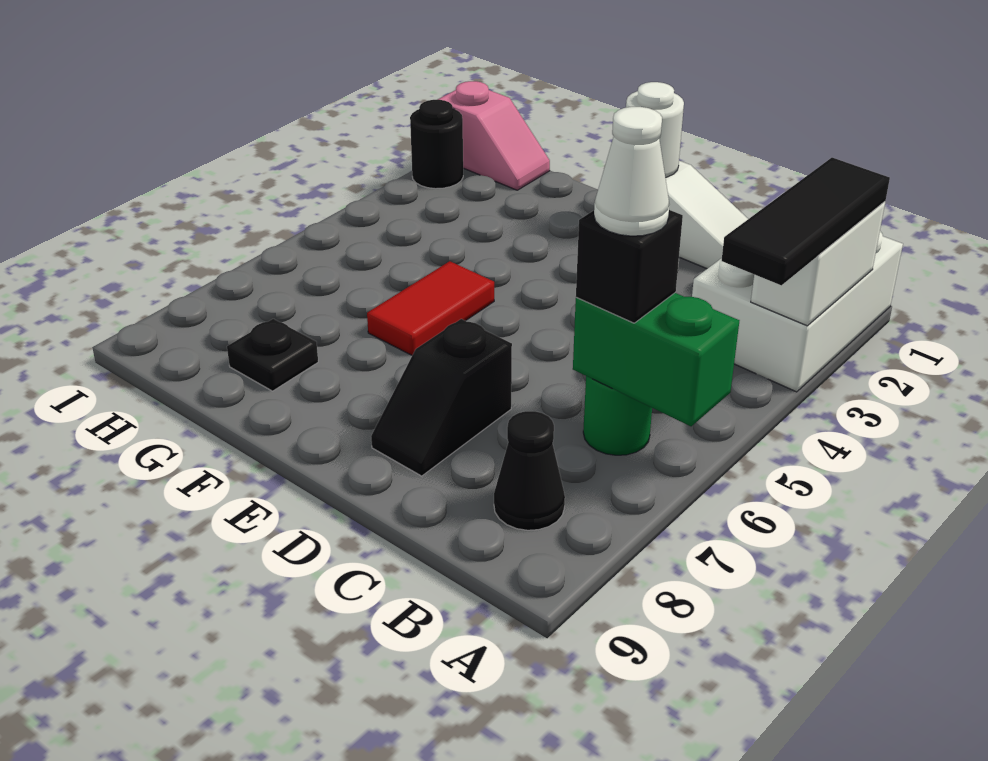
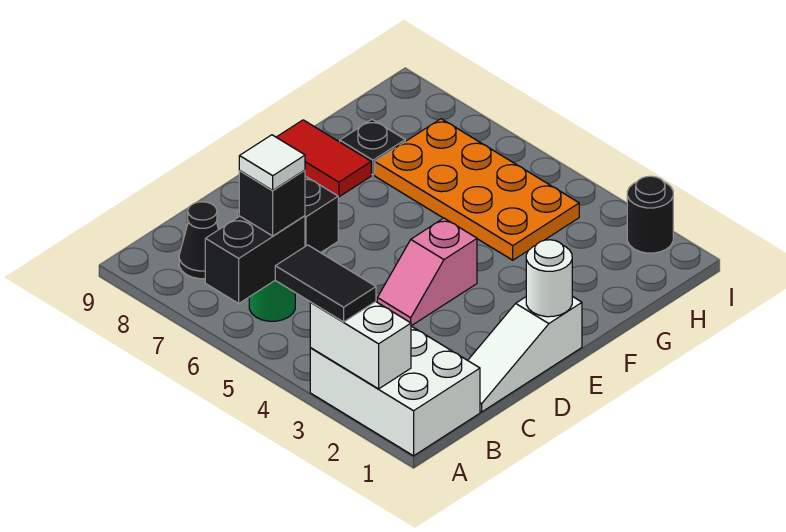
black tile A2:A4 level 3 -> black tile A3:A4 level 3
green brick A6:B6 level 2 -> black brick A6:B6 level 2
white cone B6 level 4 -> white tile B6 level 4
red tile F5:F6 level 1 -> red tile F8:F9 level 1
none -> orange plate G4:H7 level 1
pink slope H1:I1 level 1 top I -> pink slope D4:E4 level 1 top E

